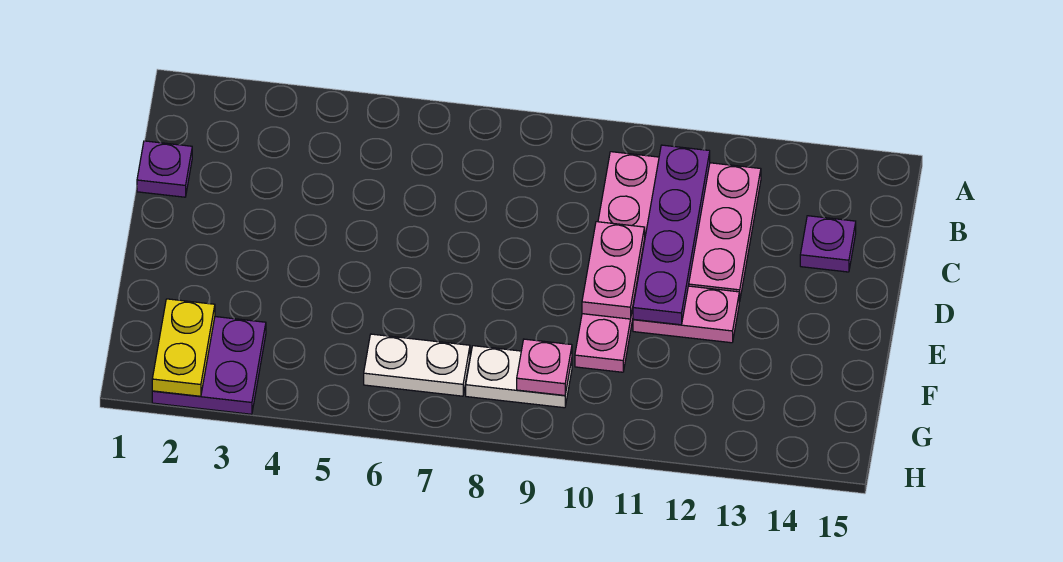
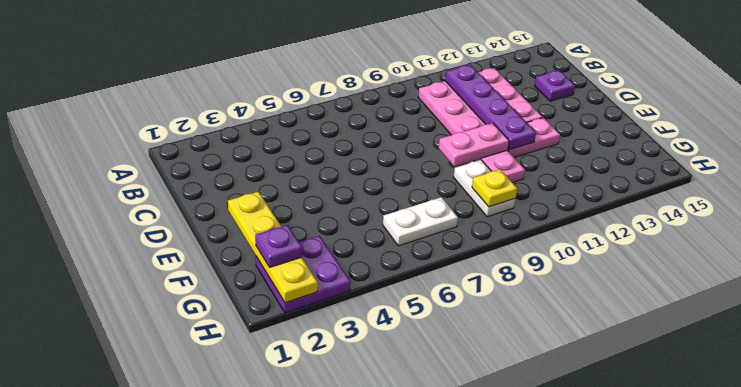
purple plate C1 level 1 -> purple plate G2 level 3
pink plate D10:E10 level 2 -> pink plate E9:E10 level 2
yellow plate G2:H2 level 2 -> yellow plate E2:H2 level 2
white plate G8:G9 level 1 -> white plate F9:G9 level 1
pink plate G9 level 2 -> yellow plate G9 level 2

